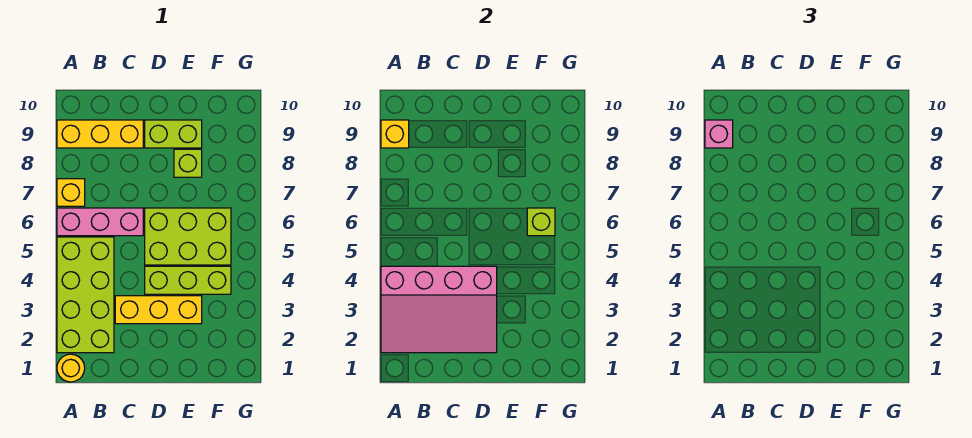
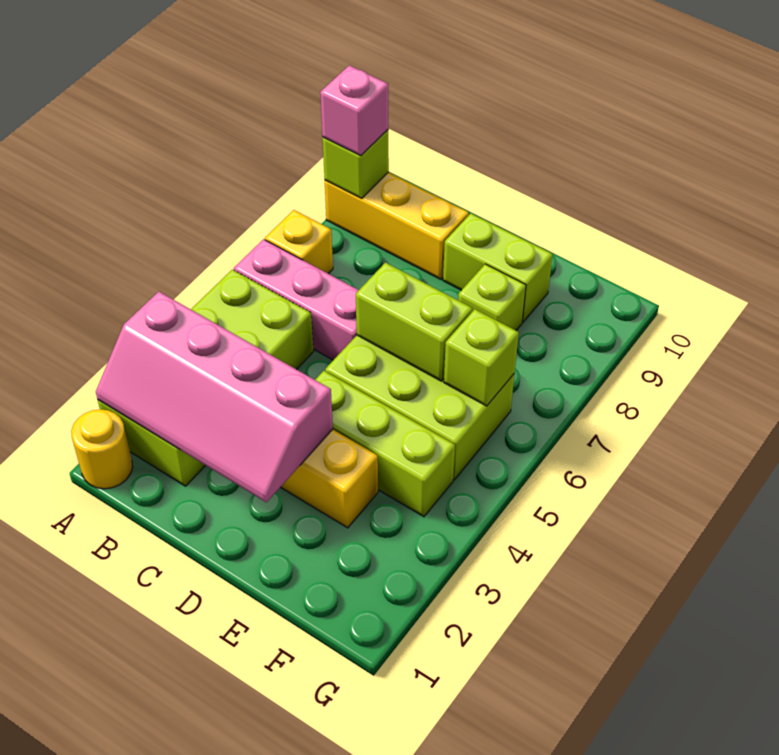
pink slope A2:D4 level 2 top 4 -> pink slope A2:D3 level 2 top 3
yellow brick A9 level 2 -> lime brick A9 level 2
none -> lime brick D6:E6 level 2

